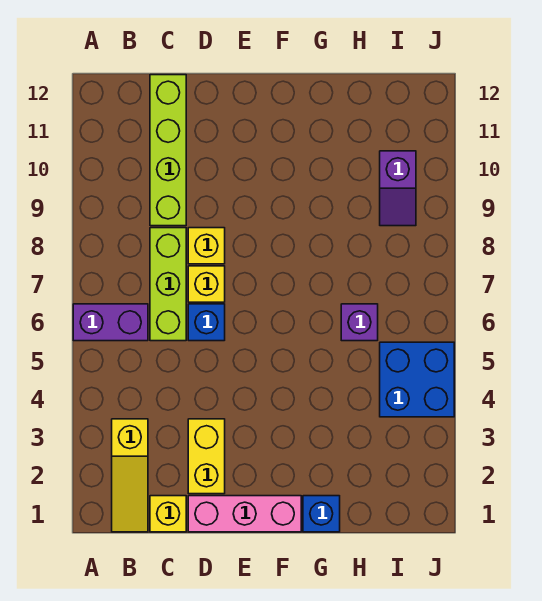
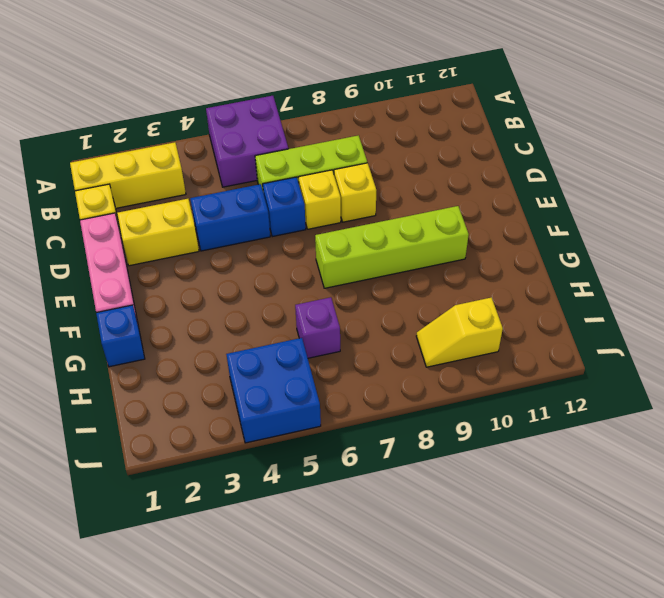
purple brick A6:B6 level 1 -> purple brick A5:B6 level 1
yellow slope B1:B3 level 1 top 3 -> yellow brick B1:B3 level 1
lime brick C9:C12 level 1 -> lime brick F7:F10 level 1
none -> blue brick D4:D5 level 1
purple slope I9:I10 level 1 top 10 -> yellow slope I9:I10 level 1 top 10

